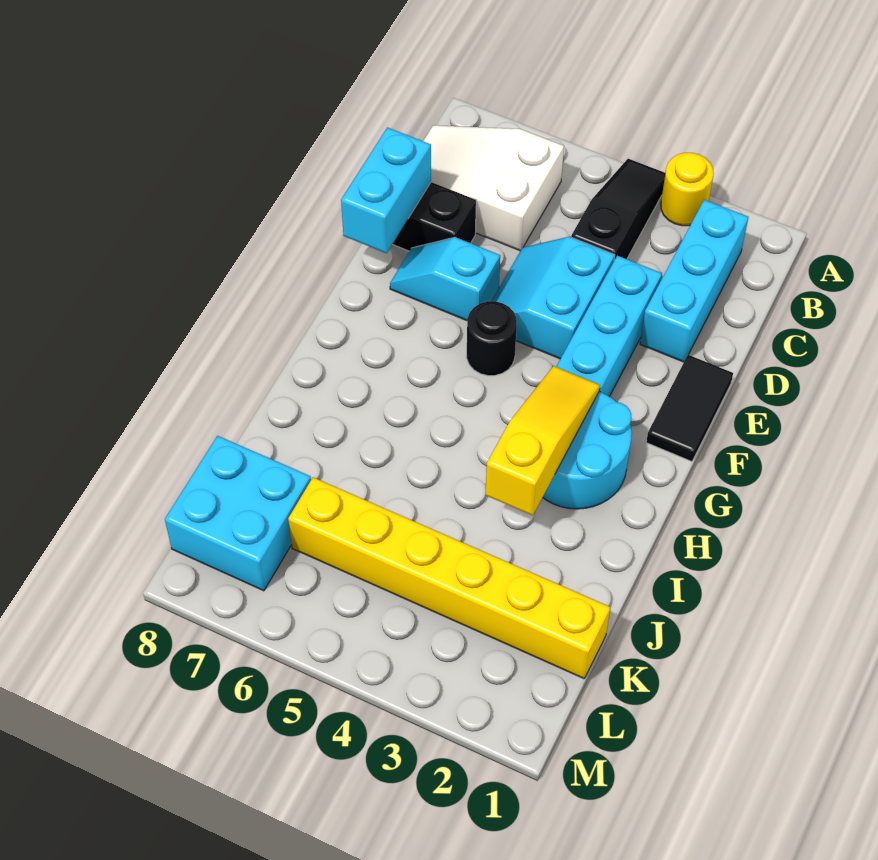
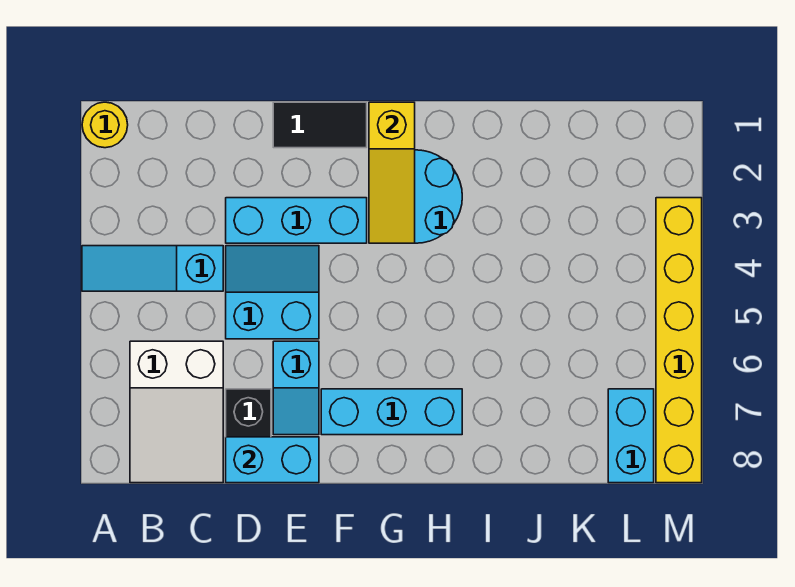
yellow round brick A3 level 1 -> yellow round brick A1 level 1
black slope A4:C4 level 1 top C -> cyan slope A4:C4 level 1 top C
cyan brick B2:D2 level 1 -> cyan brick F7:H7 level 1
cyan slope D4:E5 level 1 top 4 -> cyan slope D4:E5 level 1 top 5
black round brick F5 level 1 -> none
yellow slope G3:I3 level 2 top I -> yellow slope G1:G3 level 2 top 1
yellow brick K1:K6 level 1 -> yellow brick M3:M8 level 1
cyan brick K7:L8 level 1 -> cyan brick L7:L8 level 1

